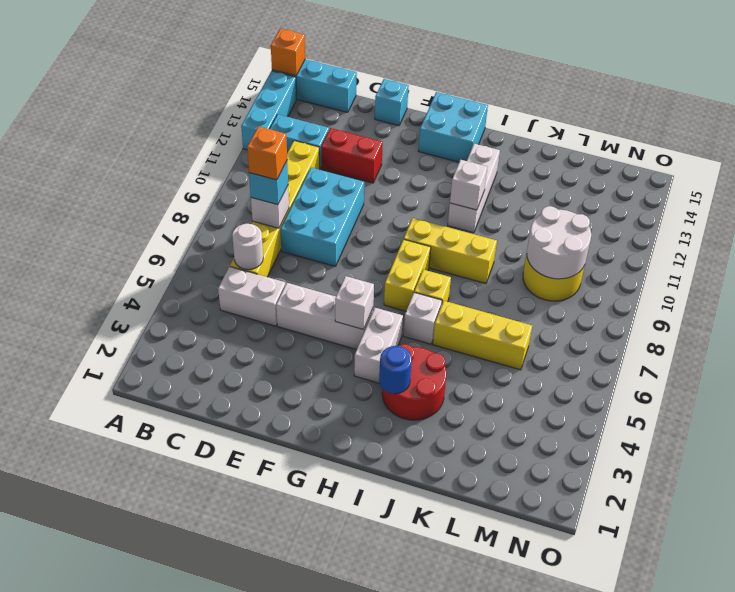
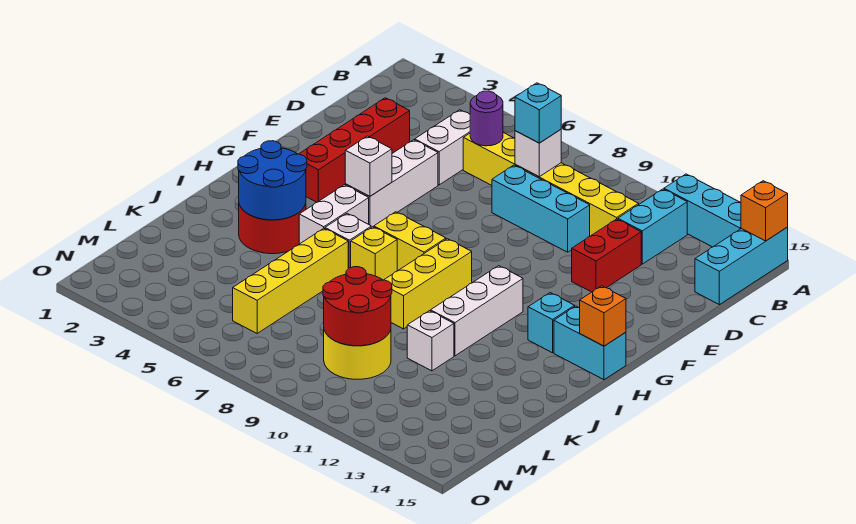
white round brick C6 level 2 -> purple round brick C6 level 2
orange brick C8 level 4 -> orange brick H15 level 2
none -> red brick D3:G3 level 1
cyan brick D8:E10 level 1 -> cyan brick D8:D10 level 1
cyan brick E15 level 1 -> cyan brick H13 level 1
cyan brick G14:H15 level 1 -> cyan brick H14:H15 level 1
white brick H4:H5 level 1 -> white brick H5:I5 level 1
blue round brick I3 level 2 -> blue round brick I3:J4 level 2
white brick I11:I13 level 1 -> white brick H11:J11 level 1
white brick I11 level 2 -> white brick K11 level 1
yellow brick J6:L6 level 1 -> yellow brick J6:M6 level 1
white round brick L9:M10 level 2 -> red round brick L9:M10 level 2

